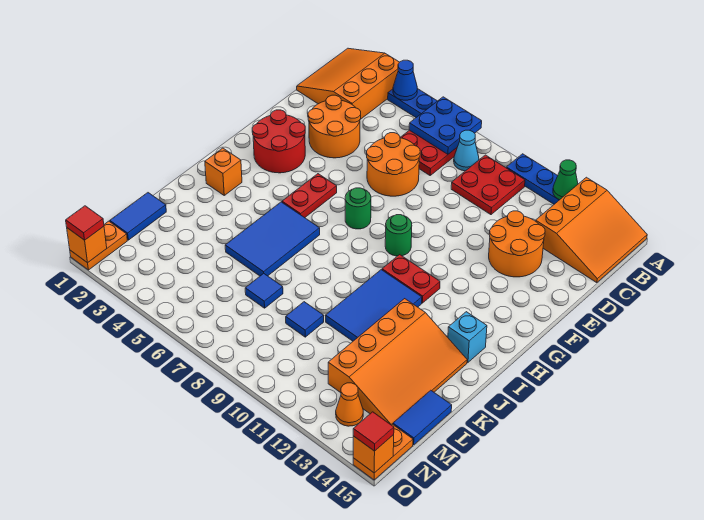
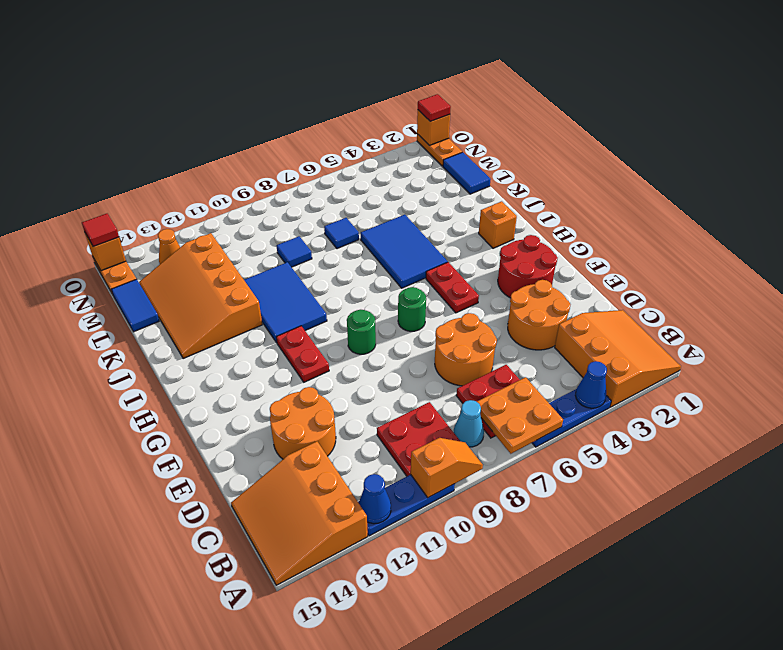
blue plate A6:B7 level 2 -> orange plate A6:B7 level 2
none -> orange slope A9:A10 level 2 top 10
green cone A12 level 2 -> blue cone A12 level 2
red plate H10:H11 level 1 -> red plate G11:H11 level 1
cyan brick I14 level 1 -> none

